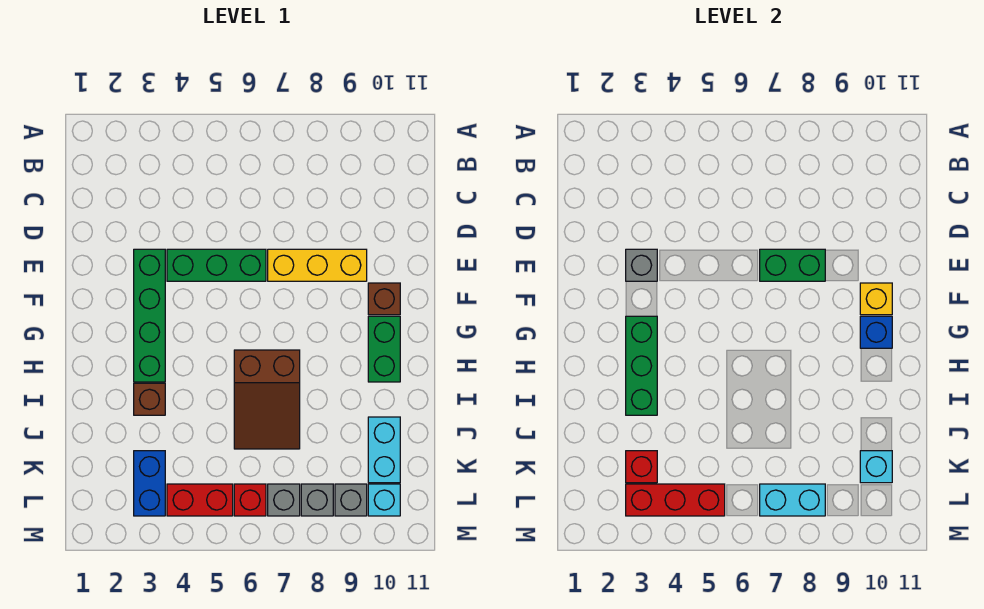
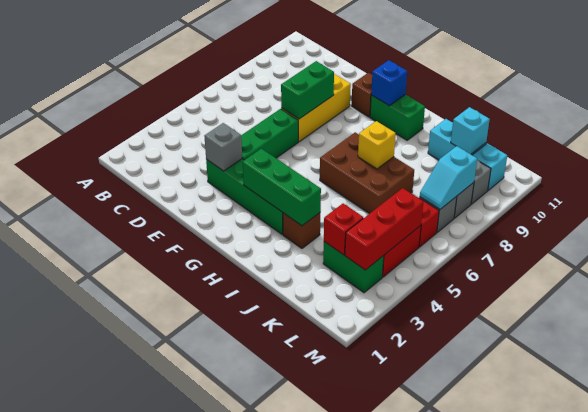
yellow brick F10 level 2 -> yellow brick I7 level 2
brown slope H6:J7 level 1 top H -> brown brick H6:J7 level 1
blue brick K3:L3 level 1 -> green brick K3:L3 level 1
cyan brick L7:L8 level 2 -> cyan slope L7:L8 level 2 top 8

